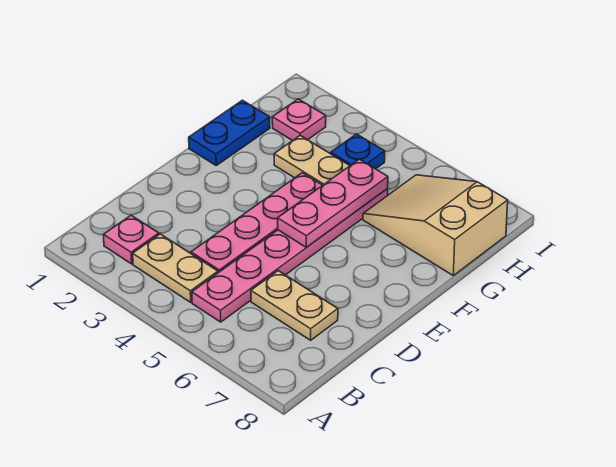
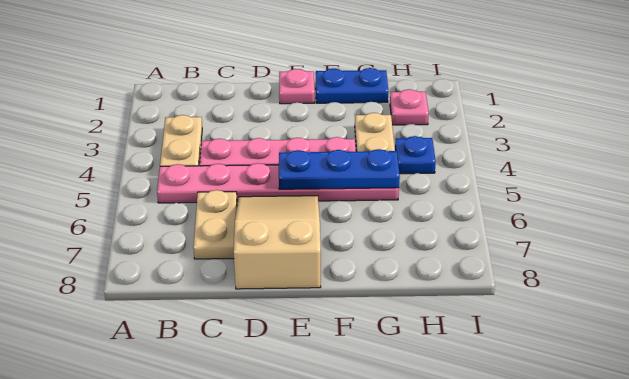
pink plate B2 level 1 -> pink plate E1 level 1
pink plate E5:G5 level 2 -> blue plate E5:G5 level 2
tan slope G6:H8 level 1 top 8 -> tan slope D6:E8 level 1 top 8

